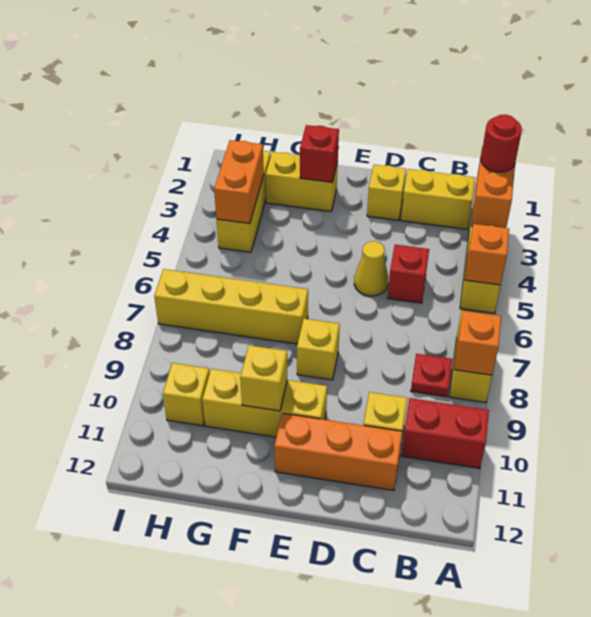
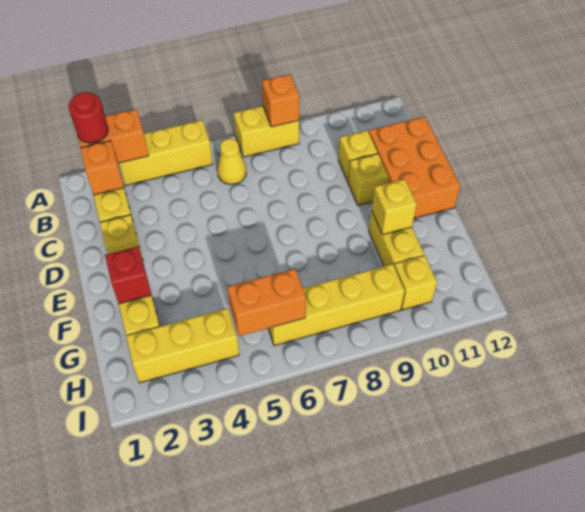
orange brick A5 level 2 -> orange brick B2 level 2
red brick A10:B10 level 1 -> none
red plate B8 level 1 -> none
red brick C5 level 1 -> none
orange brick C11:E11 level 1 -> orange brick C11:E12 level 1
yellow cone D5 level 1 -> yellow cone B6 level 1
yellow brick E8 level 1 -> yellow brick D10 level 1
yellow brick E10:G10 level 1 -> yellow brick F10:G10 level 1
yellow brick F7:I7 level 1 -> yellow brick H6:H9 level 1
orange brick H3:H4 level 2 -> orange brick H5:H6 level 2

